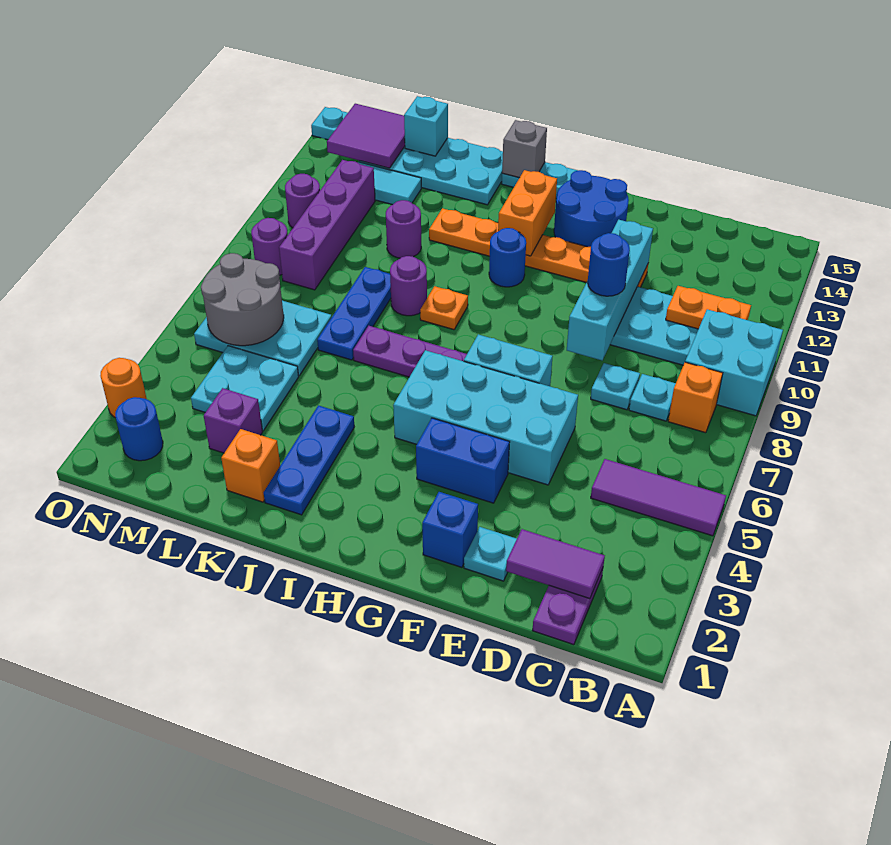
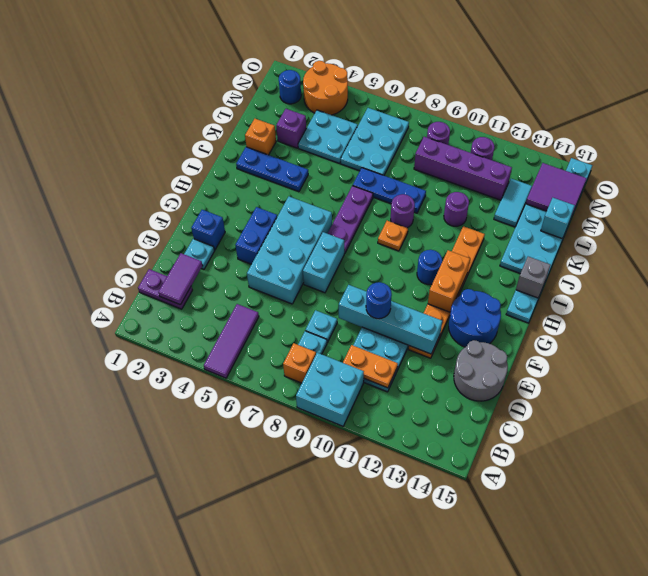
orange plate B11:C11 level 2 -> orange plate C10:C11 level 2
orange brick H12:H13 level 2 -> orange brick G12:H12 level 2
grey round brick M6:N7 level 2 -> grey round brick D14:E15 level 1
orange round brick O3 level 1 -> orange round brick N3:O4 level 1

